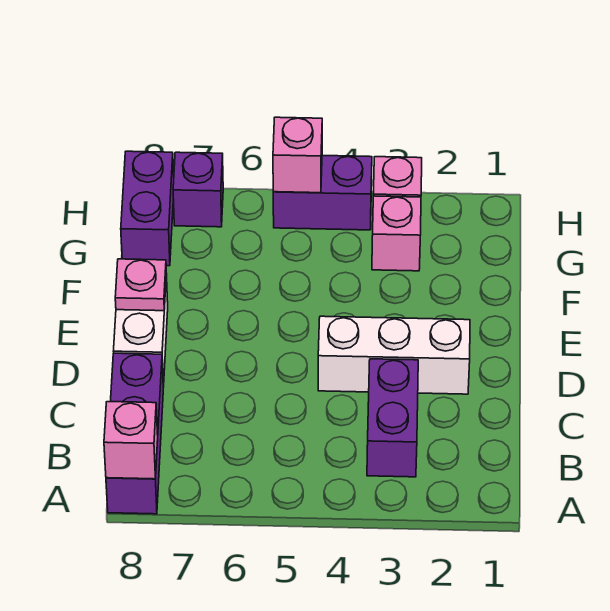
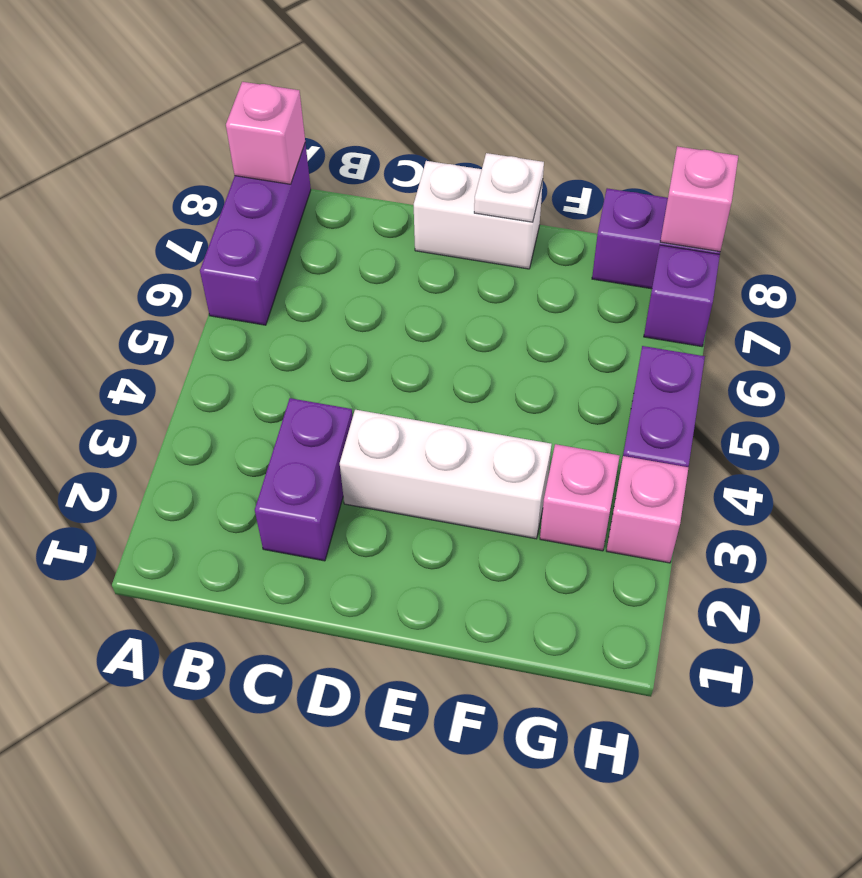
purple brick A8:C8 level 1 -> purple brick A6:A8 level 1
purple brick B3:C3 level 1 -> purple brick C2:C3 level 1
white brick D2:D4 level 1 -> white brick D3:F3 level 1
pink plate E8 level 2 -> white plate E8 level 2
pink brick H5 level 2 -> pink brick H8 level 2

